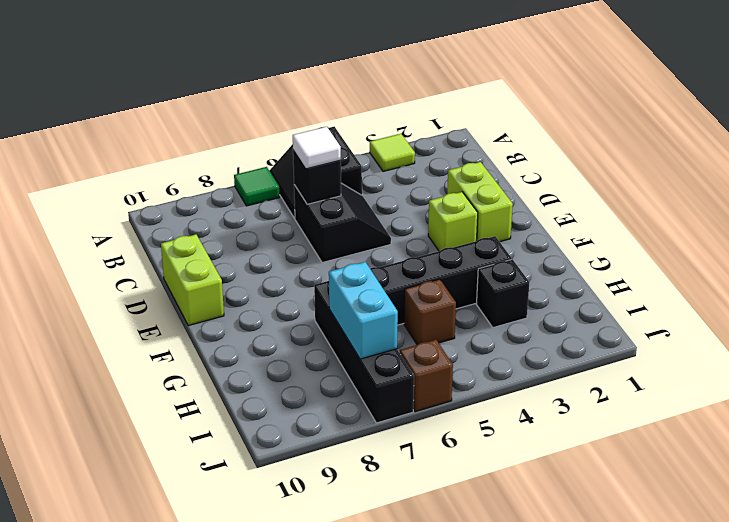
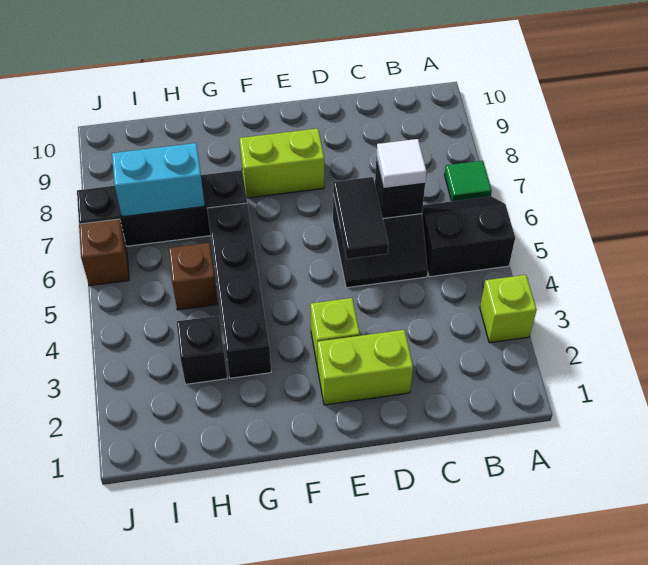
lime tile A3 level 1 -> lime brick A3 level 1
none -> black tile D5:D6 level 2
lime brick D10:E10 level 1 -> lime brick E8:F8 level 1

